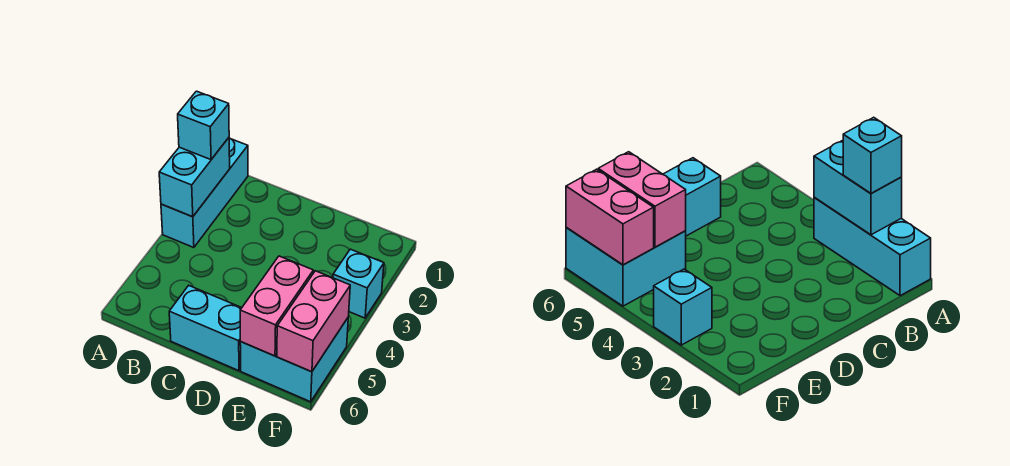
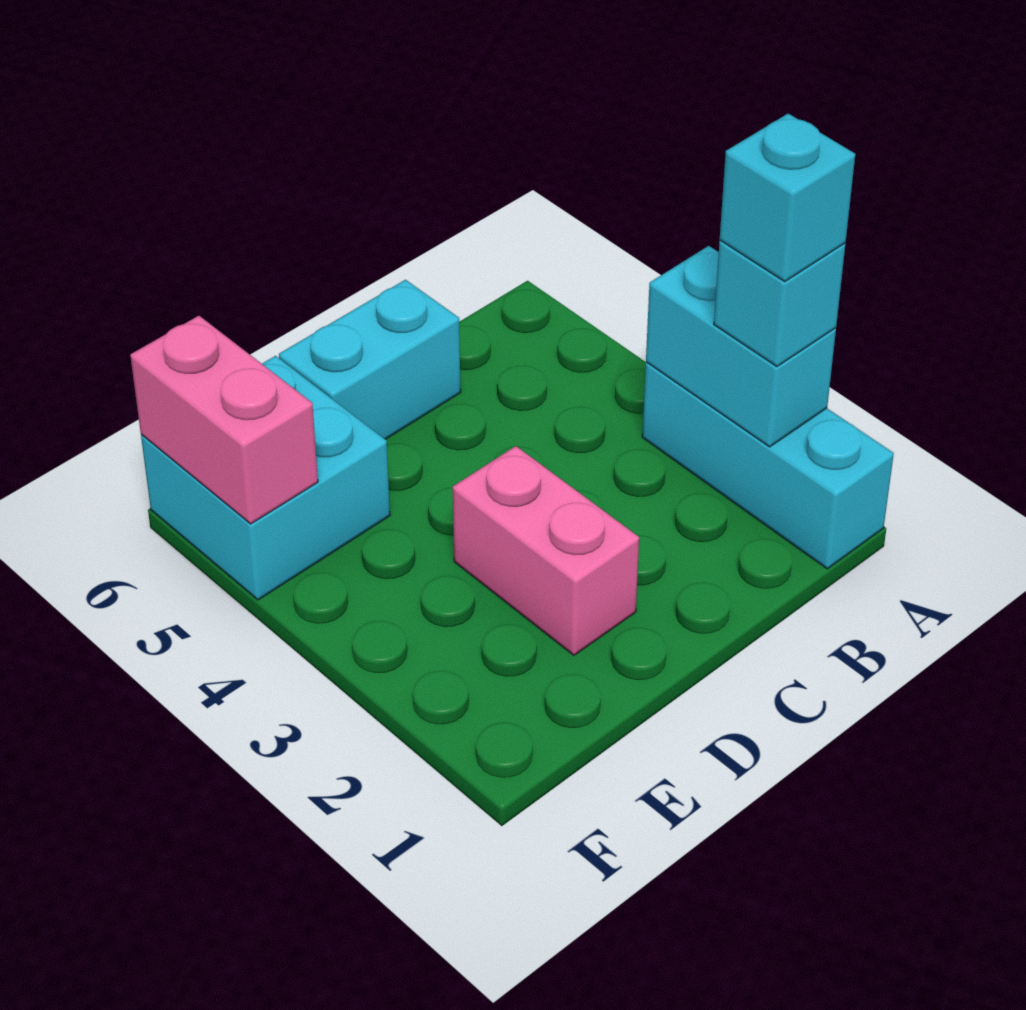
pink brick E5:E6 level 2 -> pink brick D2:D3 level 1
cyan brick F3 level 1 -> cyan brick A2 level 4

